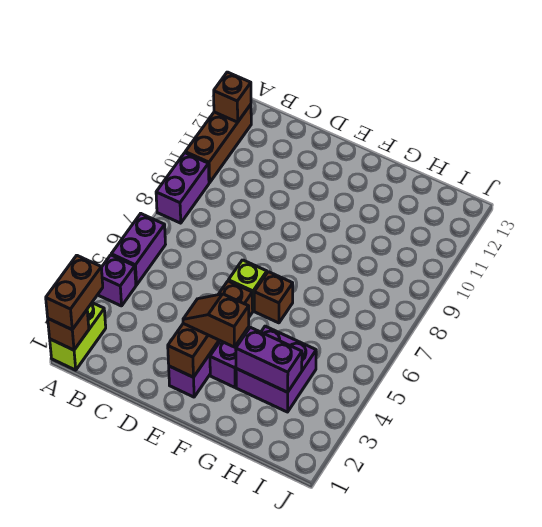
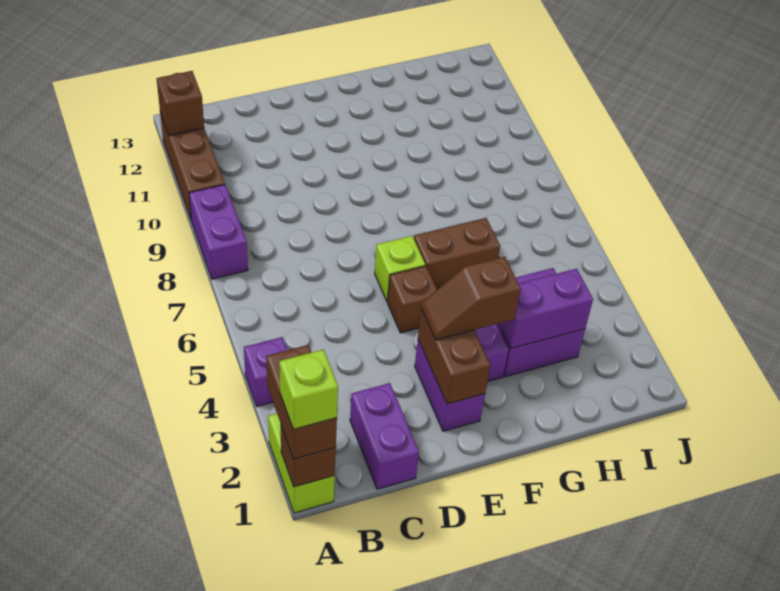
none -> lime brick A1 level 4
purple brick A5:A6 level 1 -> purple brick C1:C2 level 1
brown brick F6 level 1 -> brown brick F6:G6 level 1

